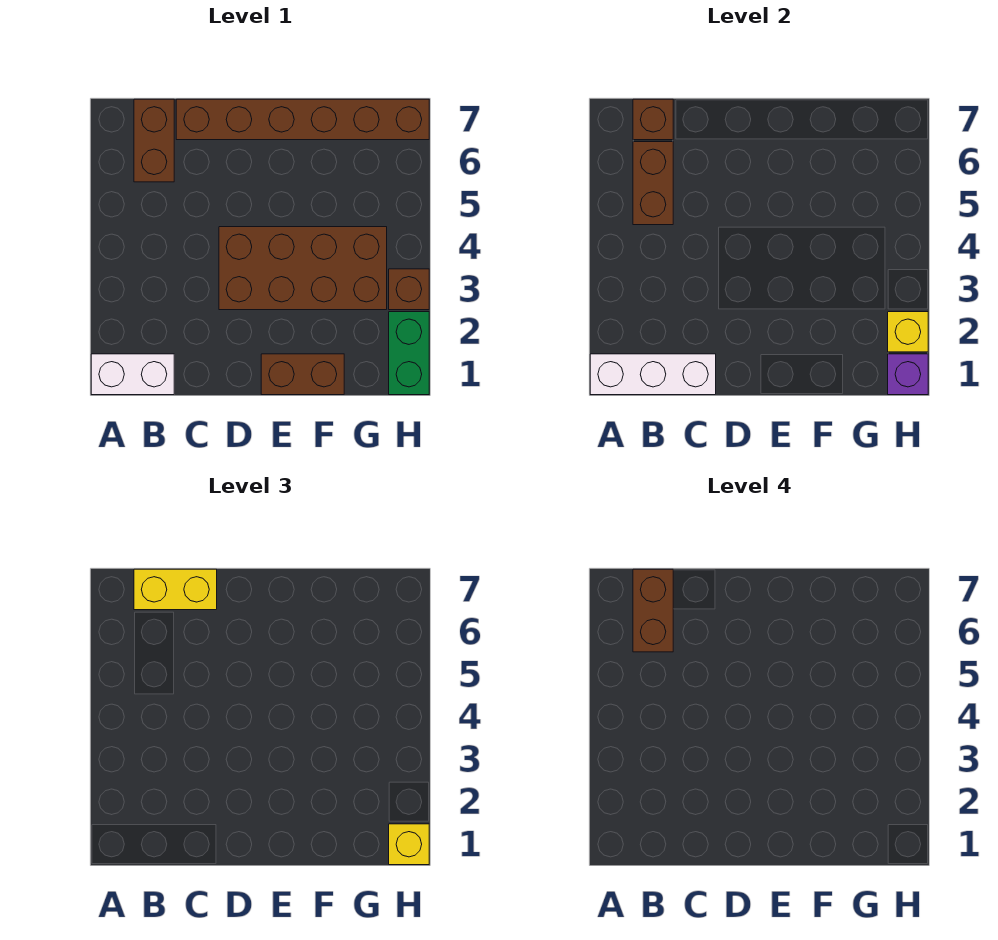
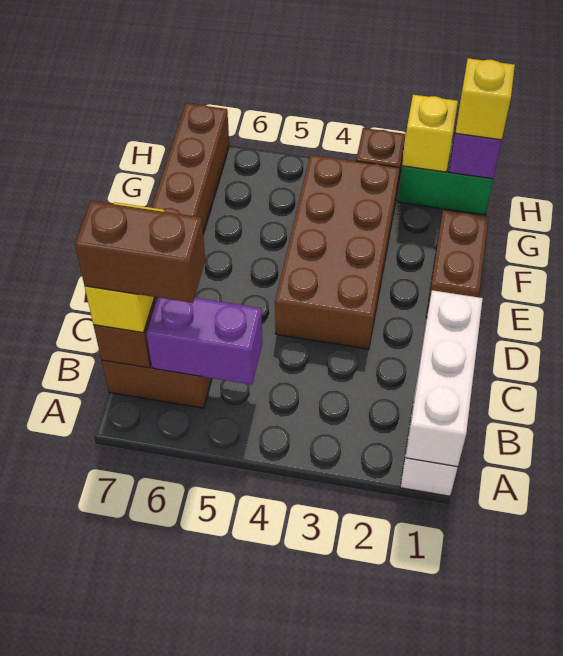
brown brick B5:B6 level 2 -> purple brick B5:B6 level 2

